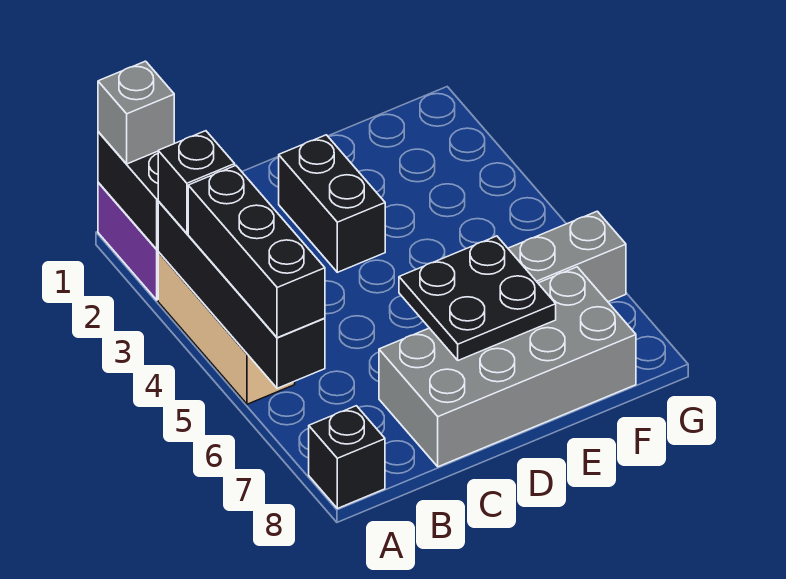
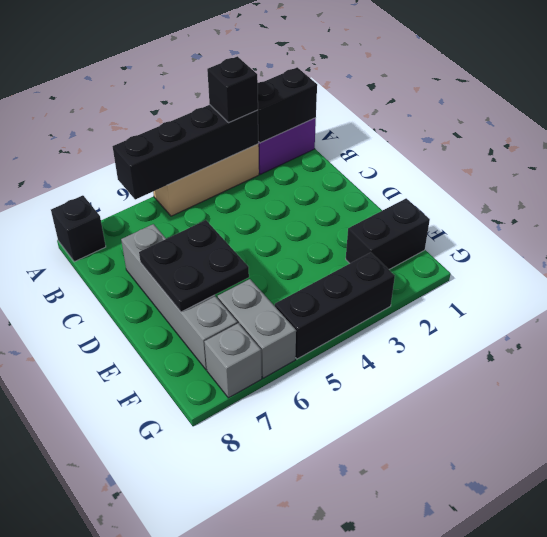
grey brick A1 level 3 -> grey brick G7 level 1
black brick A4:A6 level 3 -> black brick G3:G5 level 1
grey brick C7:F8 level 1 -> grey brick C7:F7 level 1
black brick D2:D3 level 1 -> black brick F1:F2 level 1

